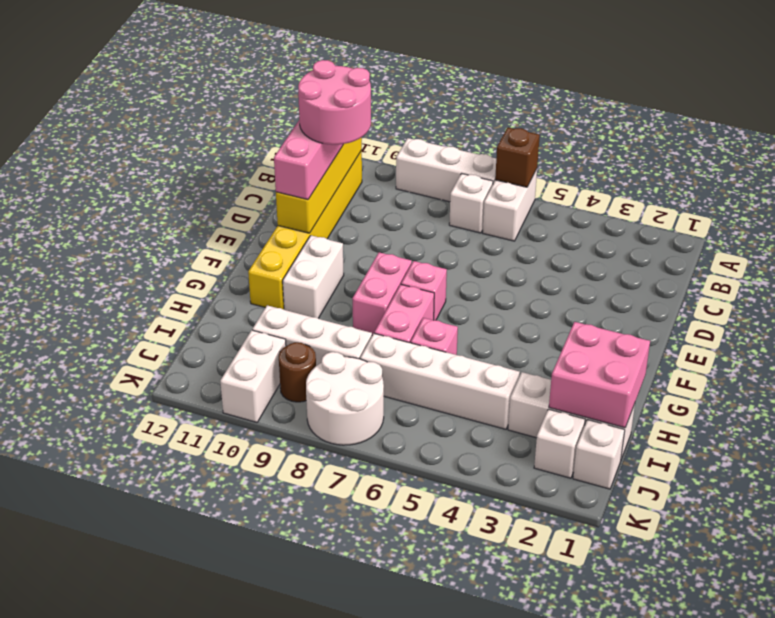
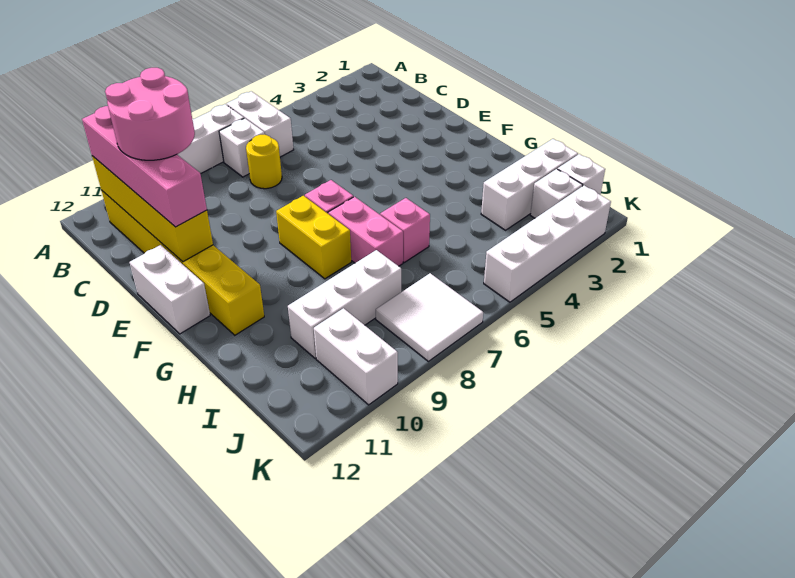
brown brick A6 level 2 -> none
none -> yellow round brick C7 level 1
pink brick F8:G8 level 1 -> yellow brick F8:G8 level 1
white brick F10:G10 level 1 -> white brick E12:F12 level 1
pink brick H1:I2 level 2 -> none
white brick I4:I7 level 1 -> white brick K2:K5 level 1
white round brick J7:K8 level 1 -> white tile J7:K8 level 1
brown round brick J9 level 1 -> none

